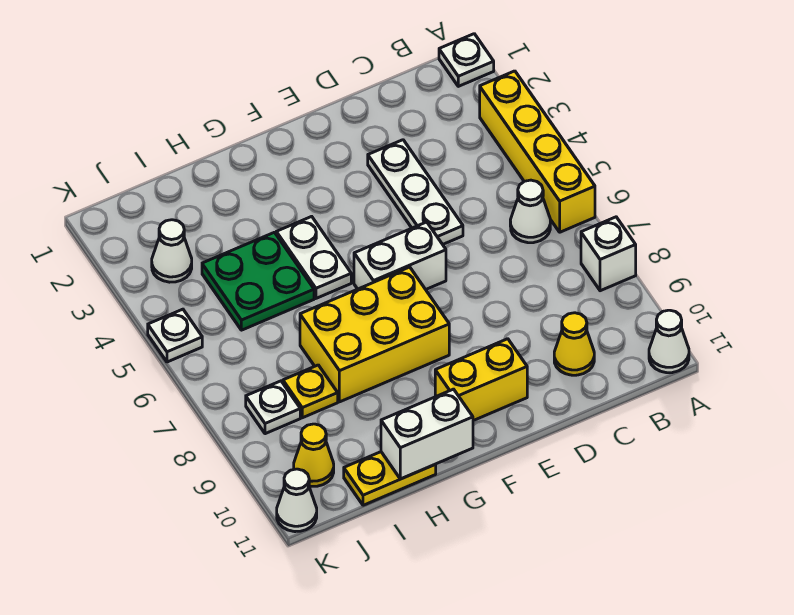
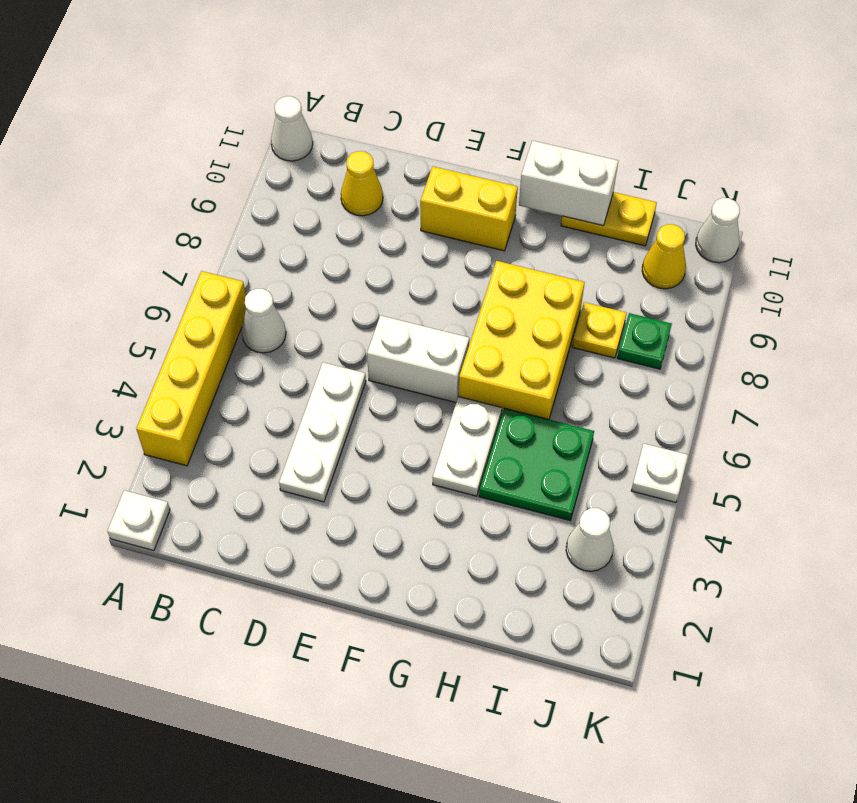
white brick A8 level 1 -> none
yellow brick F7:H8 level 1 -> yellow brick G6:H8 level 1
white plate J8 level 1 -> green plate J8 level 1

